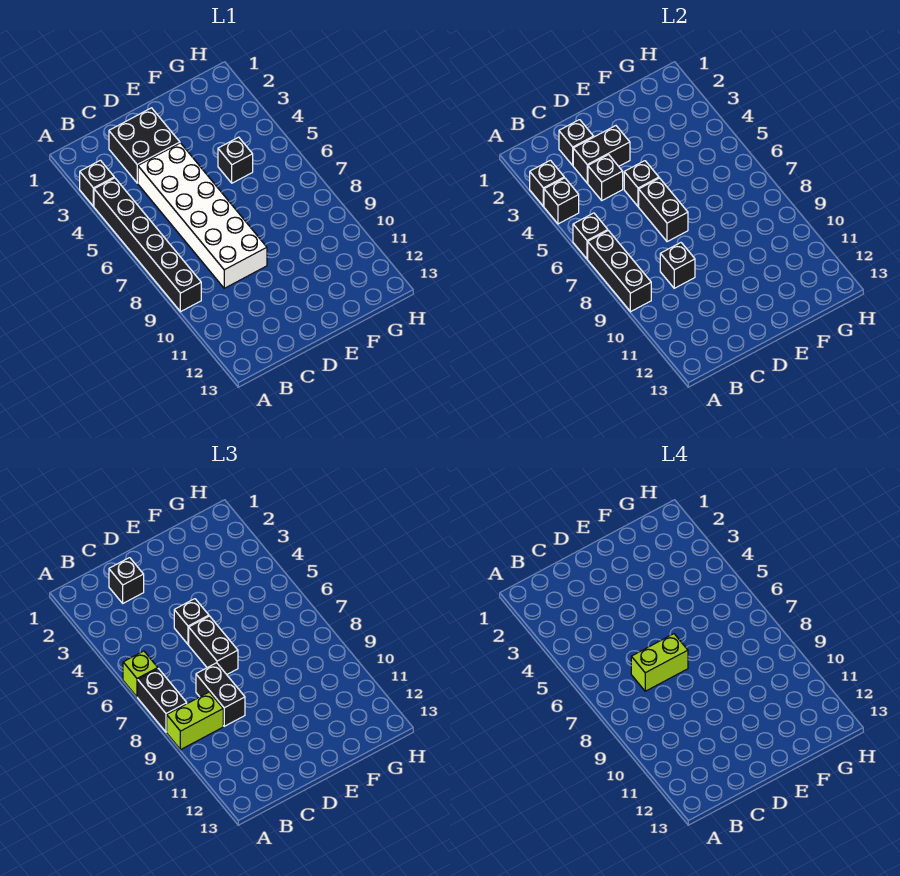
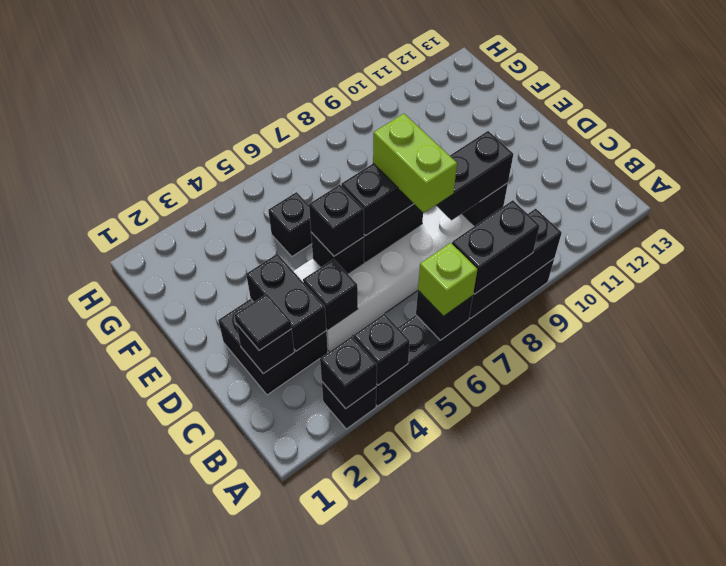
lime brick A9:B9 level 3 -> none
black brick C2 level 3 -> black tile C2 level 3

